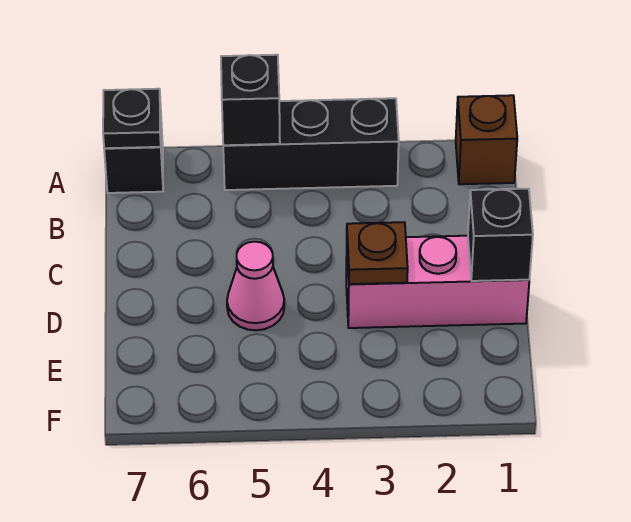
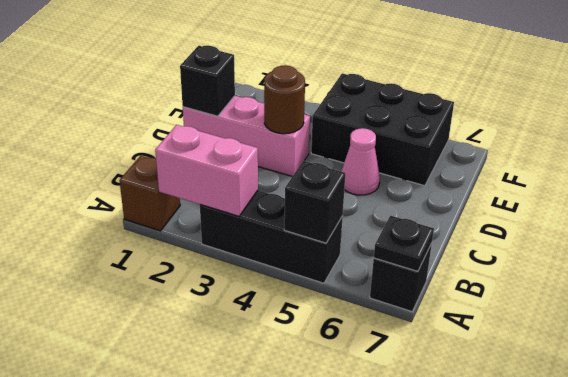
none -> pink brick A2:A3 level 2
brown plate D3 level 2 -> brown round brick D3 level 2
none -> black brick E4:F6 level 1

